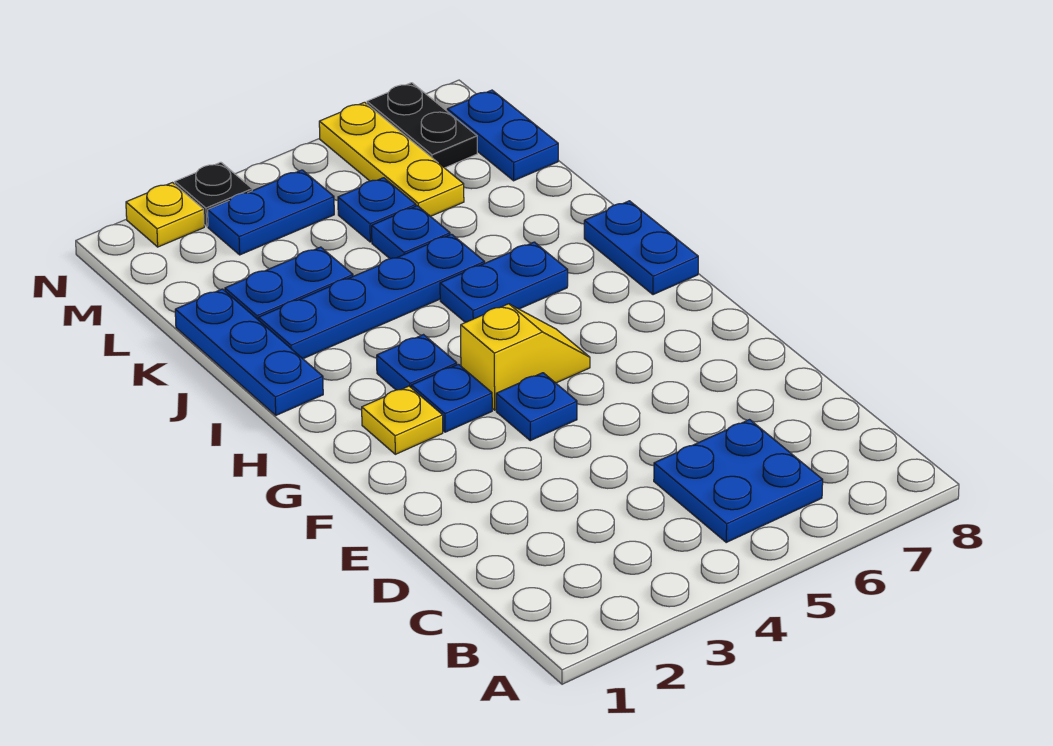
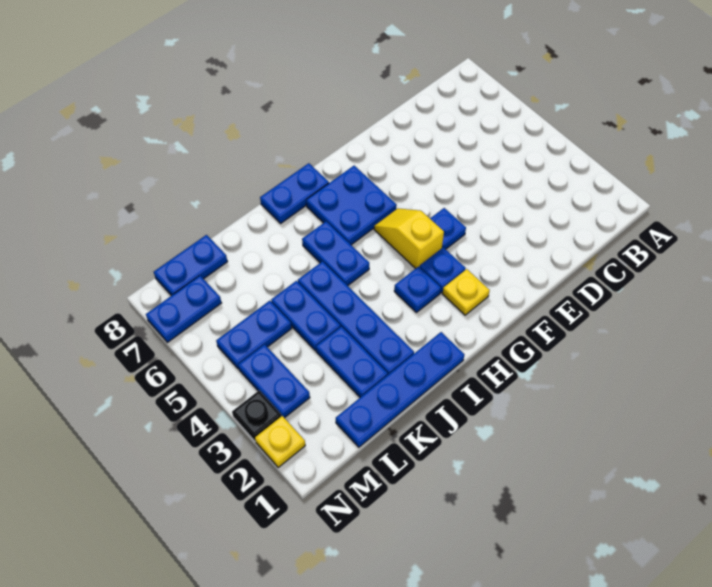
blue plate B5:C6 level 1 -> blue plate G6:H7 level 1
blue plate I1:K1 level 1 -> blue plate I1:L1 level 1
blue plate K5 level 1 -> blue plate K4:K5 level 1
blue plate L5 level 1 -> blue plate L5:M5 level 1
yellow plate L6:N6 level 1 -> none
black plate M7:N7 level 1 -> blue plate M7:N7 level 1

